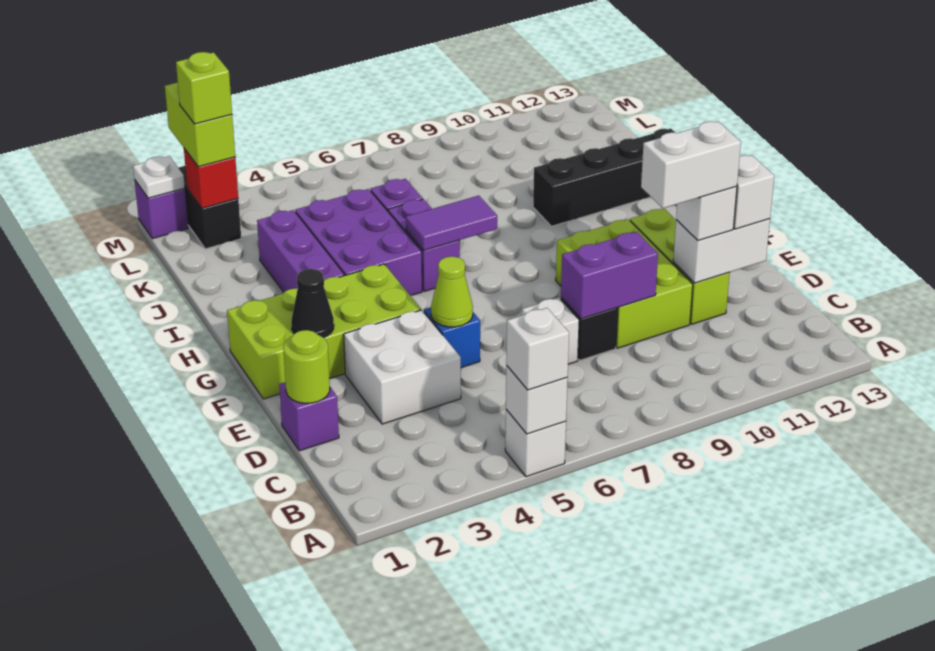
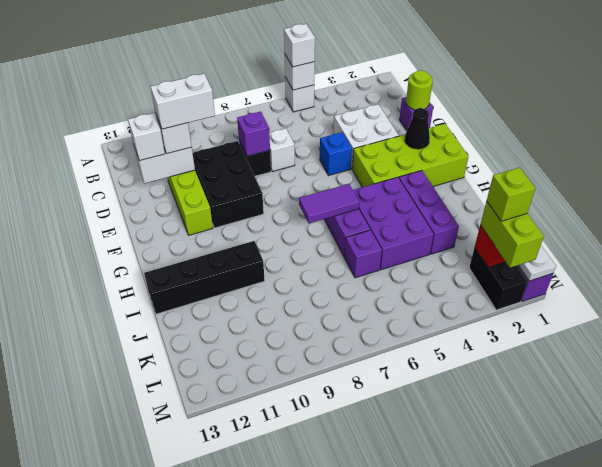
purple brick D8:D9 level 2 -> purple brick D8 level 2
lime brick D9:F10 level 1 -> black brick D9:F10 level 1
lime cone E5 level 2 -> none

